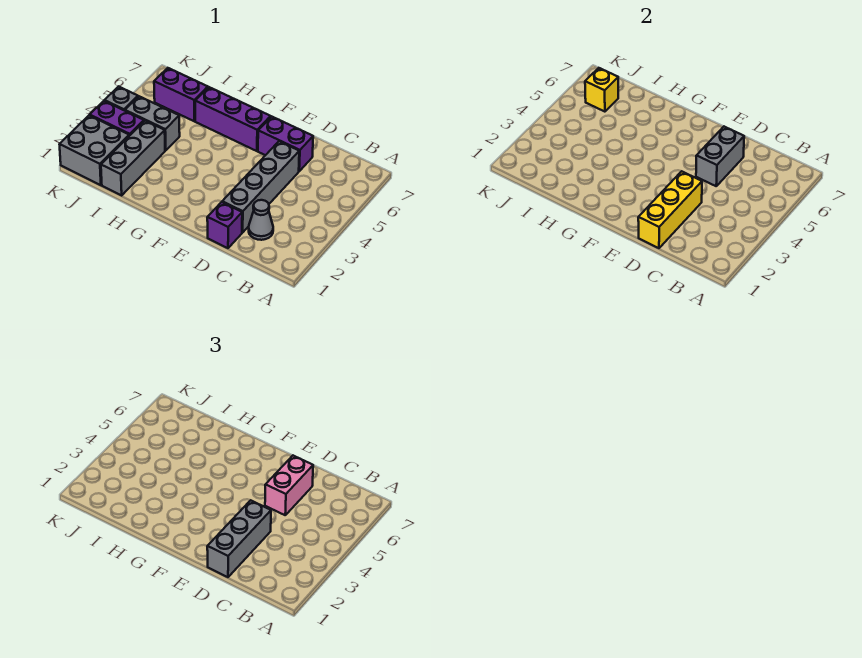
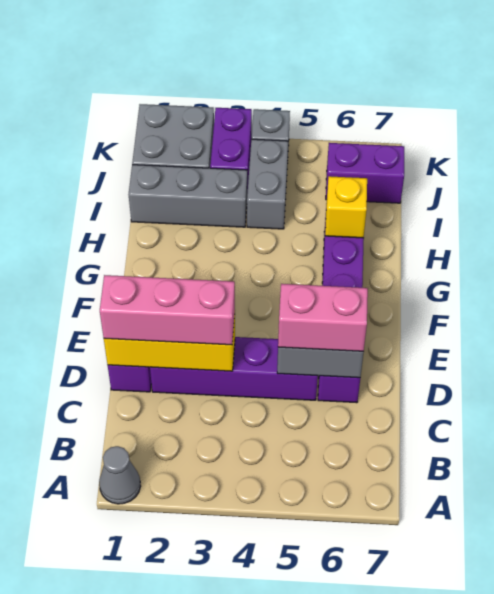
grey cone C2 level 1 -> grey cone A1 level 1
grey brick D1:D3 level 3 -> pink brick D1:D3 level 3
grey brick D2:D5 level 1 -> purple brick D2:D5 level 1
purple brick I6:J6 level 1 -> purple brick J6:J7 level 1
yellow brick J6 level 2 -> yellow brick H6 level 2

